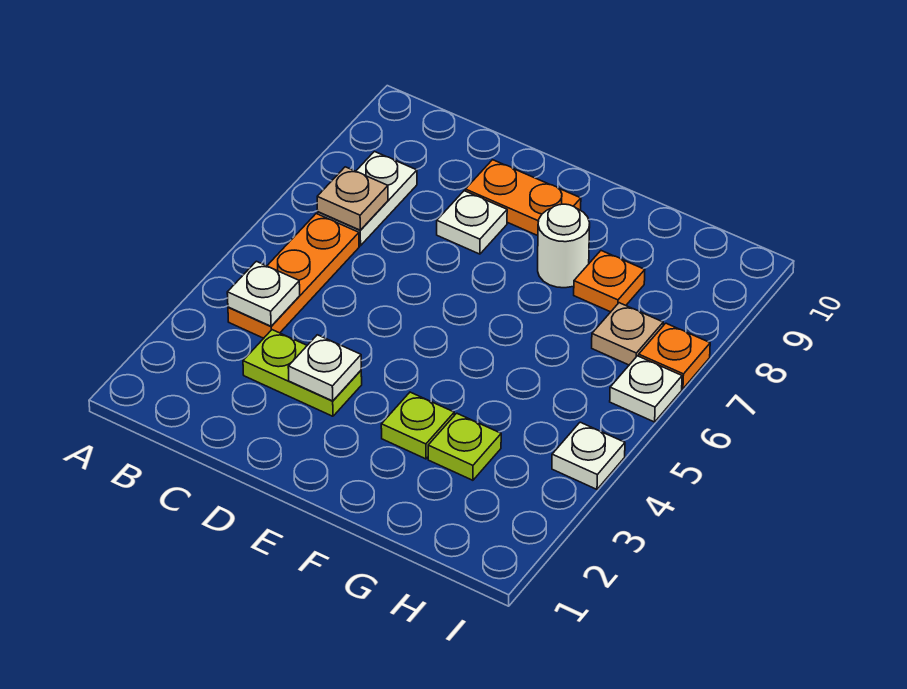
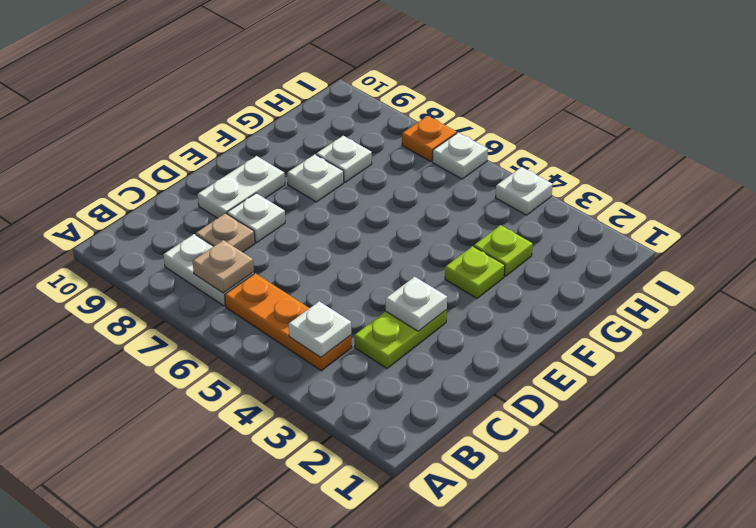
orange plate D9:E9 level 1 -> white plate D9:E9 level 1
white round brick F8 level 1 -> white plate F8 level 1
orange plate G8 level 1 -> white plate G8 level 1
tan plate H7 level 1 -> tan plate C8 level 1

